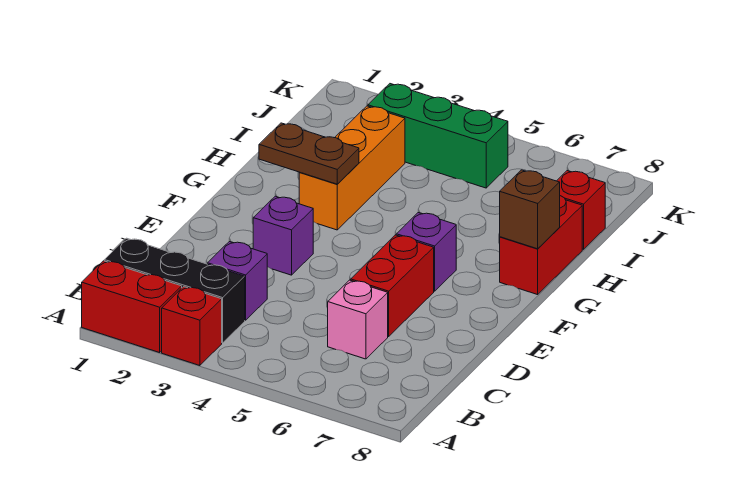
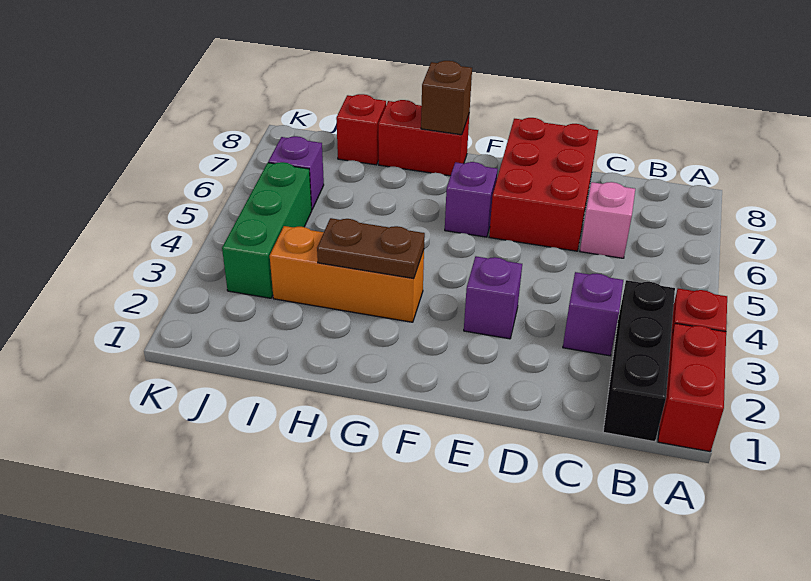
red brick D6:E6 level 1 -> red brick D6:E8 level 1
brown plate G2:G3 level 2 -> brown plate G3:H3 level 2
none -> purple brick J6 level 1

